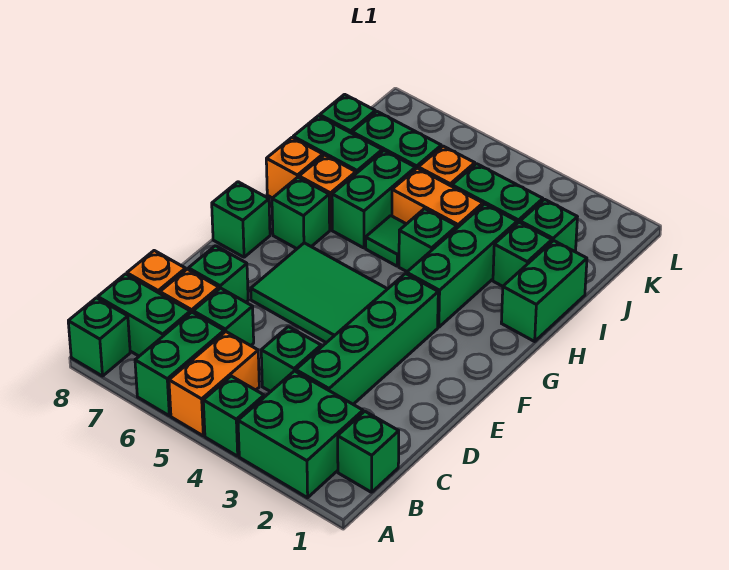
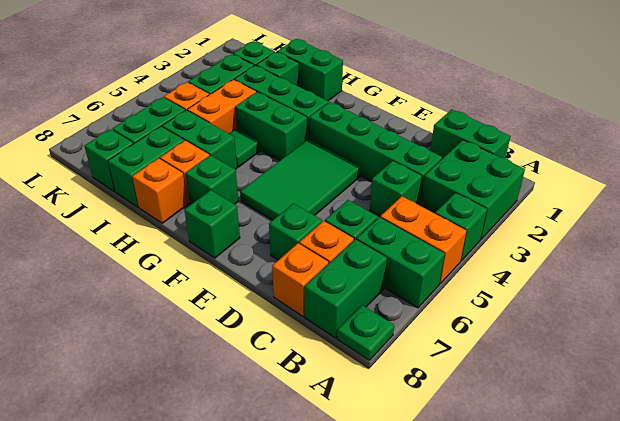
green brick A8 level 1 -> green plate A8 level 1
green brick B1 level 1 -> green brick B1:C1 level 1
green brick H4 level 1 -> green brick G4:H4 level 1

